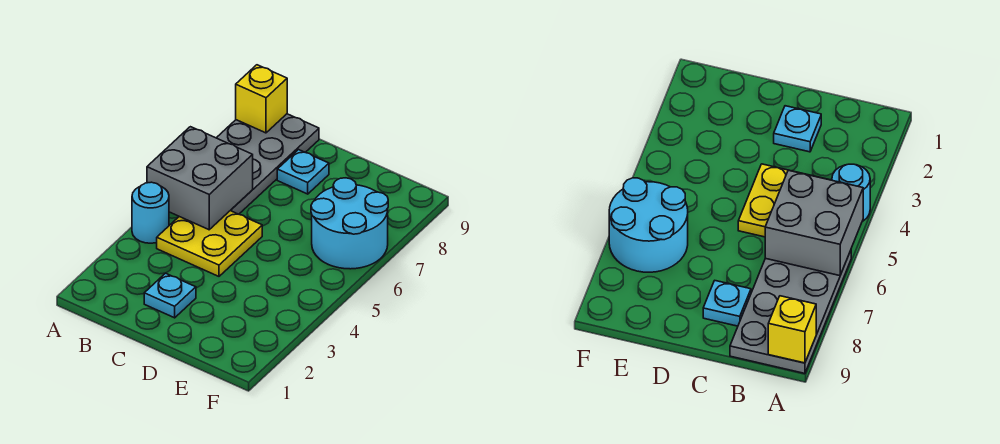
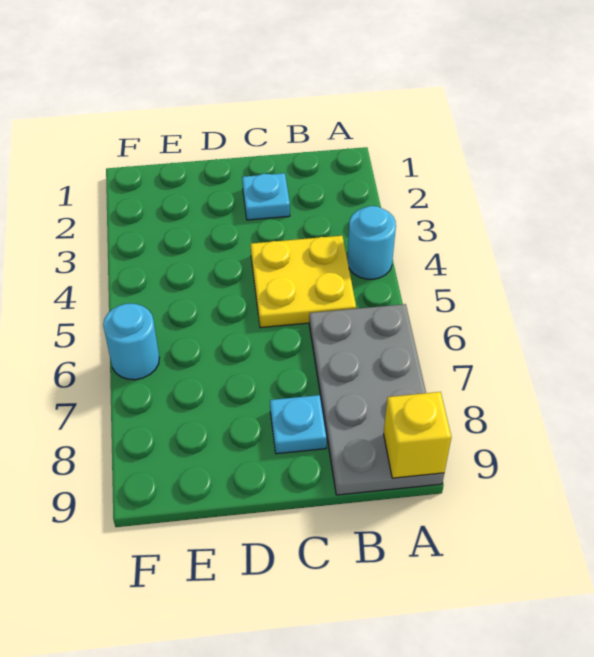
grey brick A5:B6 level 2 -> none
cyan round brick E6:F7 level 1 -> cyan round brick F6 level 1

